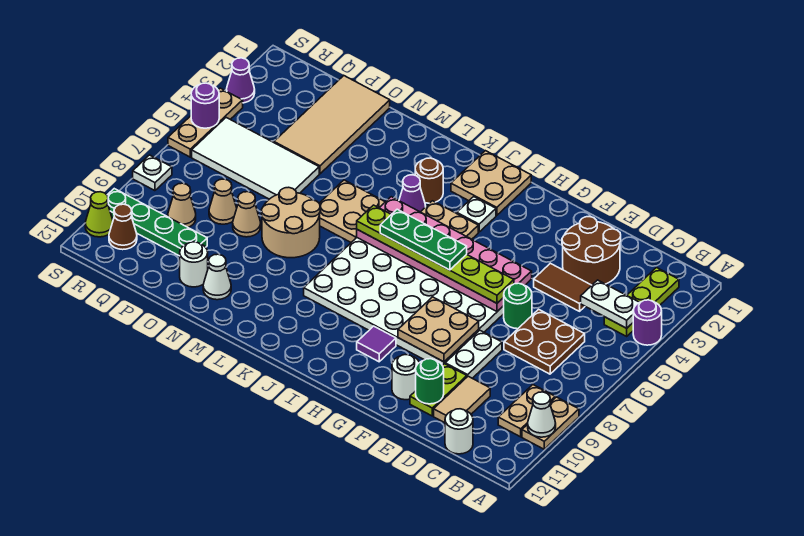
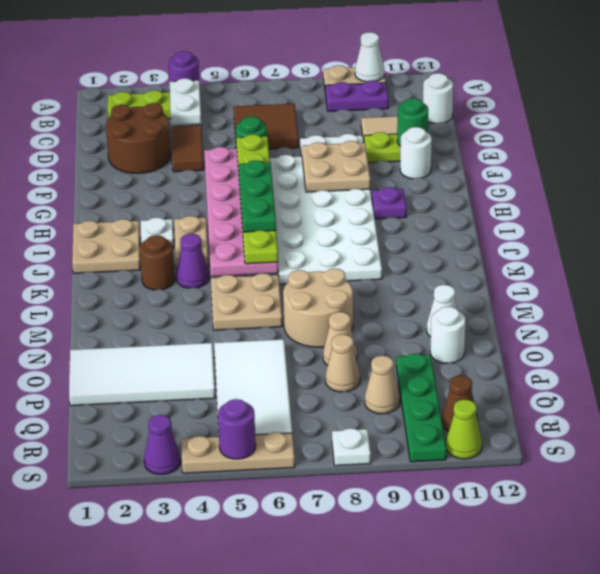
tan plate B9:B10 level 1 -> purple plate B9:B10 level 1
brown plate C6:D7 level 1 -> brown tile C6:D7 level 1
purple tile H10 level 1 -> purple plate H10 level 1
tan tile O1:P4 level 1 -> white tile O1:P4 level 1

